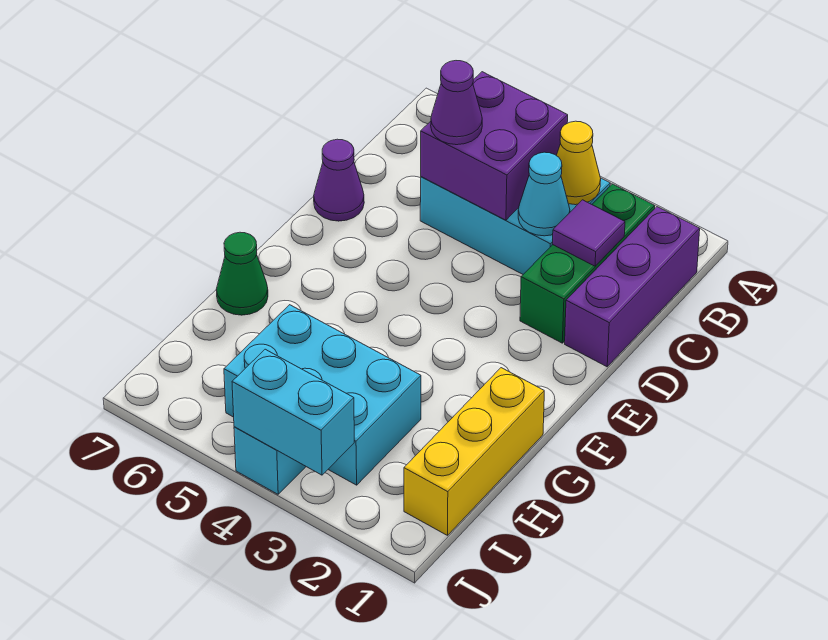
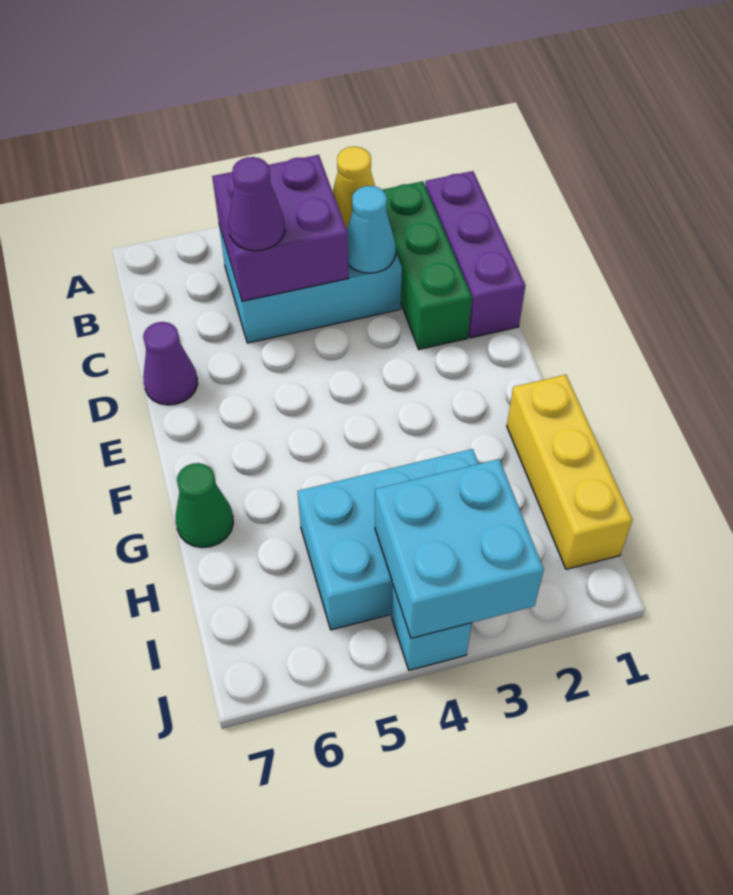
purple tile C2 level 2 -> none
cyan brick J3:J4 level 2 -> cyan brick I3:J4 level 2

